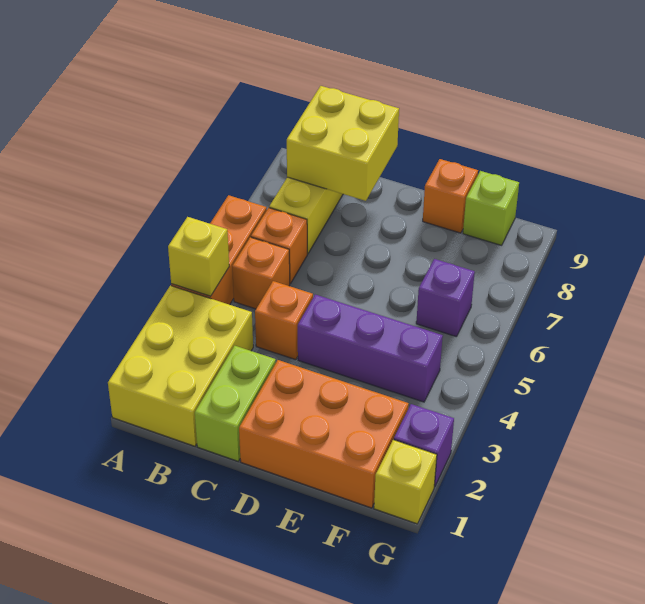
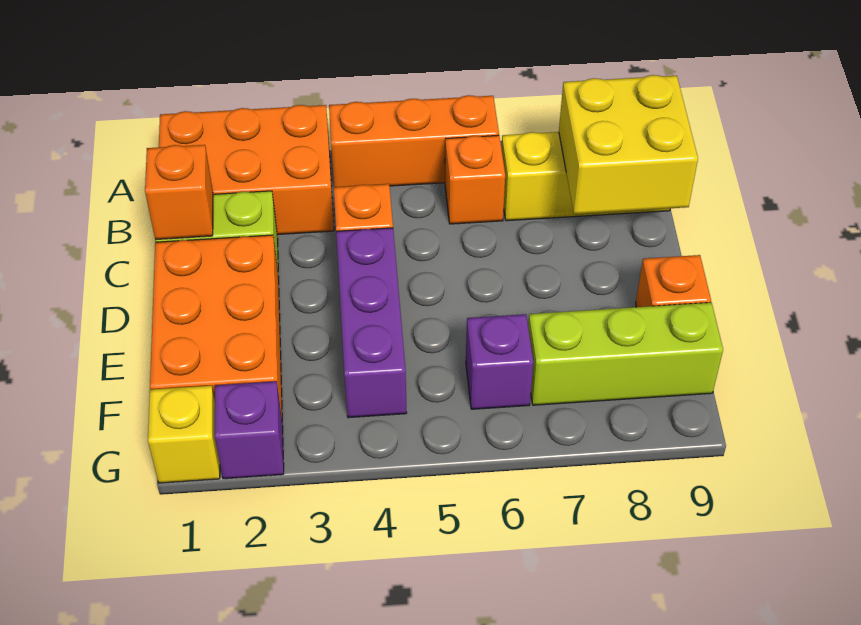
yellow brick A1:B3 level 1 -> orange brick A1:B3 level 1
yellow brick A4 level 2 -> none
orange brick B5 level 1 -> orange brick C1 level 2
lime brick F9 level 1 -> lime brick F7:F9 level 1

